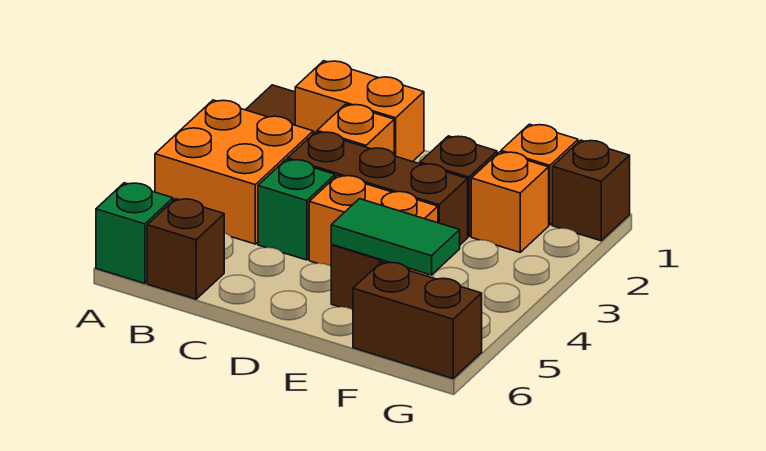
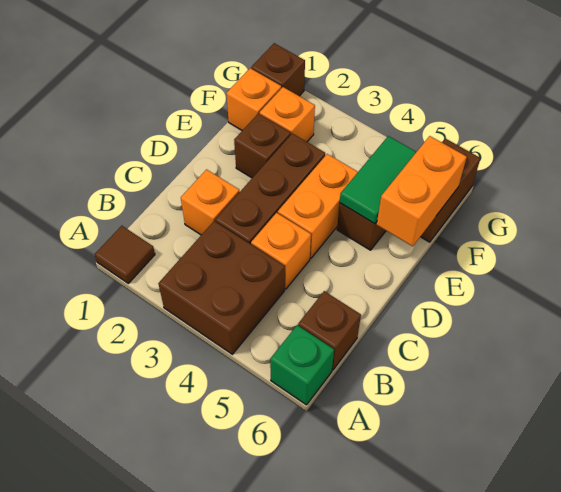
orange brick A3:B4 level 1 -> brown brick A3:B4 level 1
orange brick B1:C1 level 1 -> orange brick E6:F6 level 2
green brick C4 level 1 -> orange brick C4 level 1

